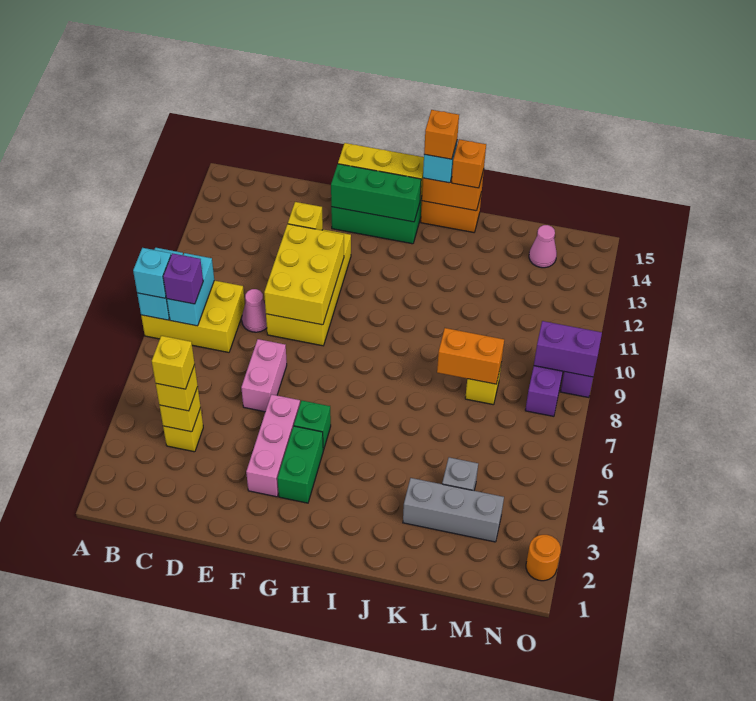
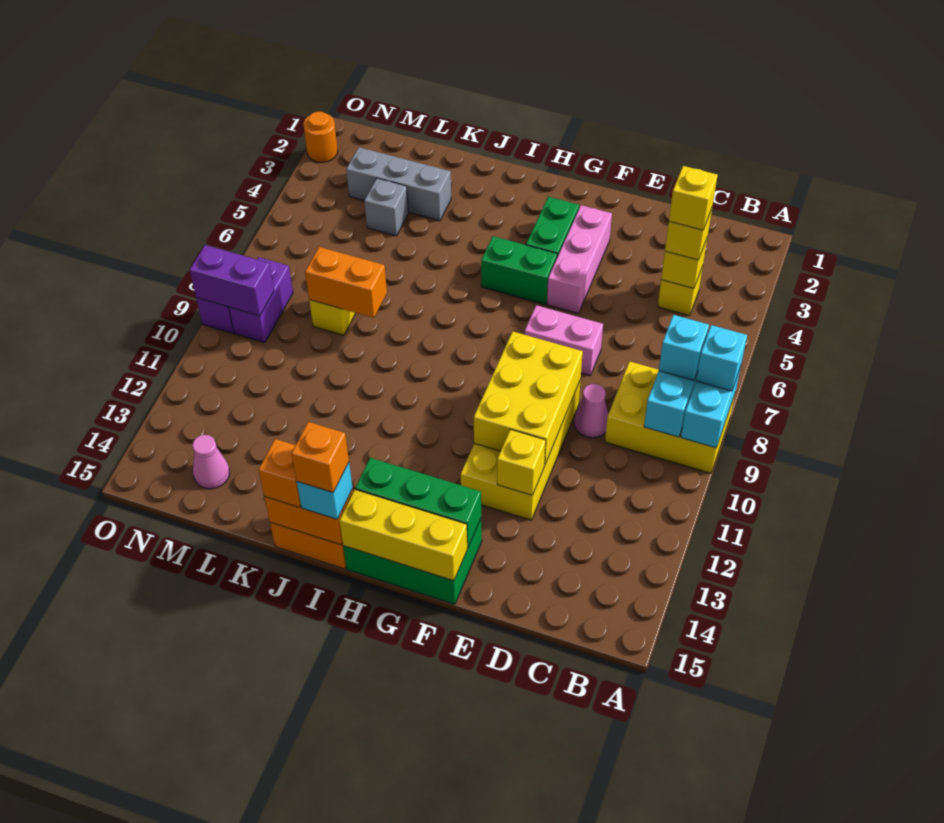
purple brick B8 level 3 -> cyan brick B8 level 3
pink brick E6:E7 level 1 -> pink brick E7:F7 level 1
green brick G5 level 1 -> green brick G5:H5 level 1

